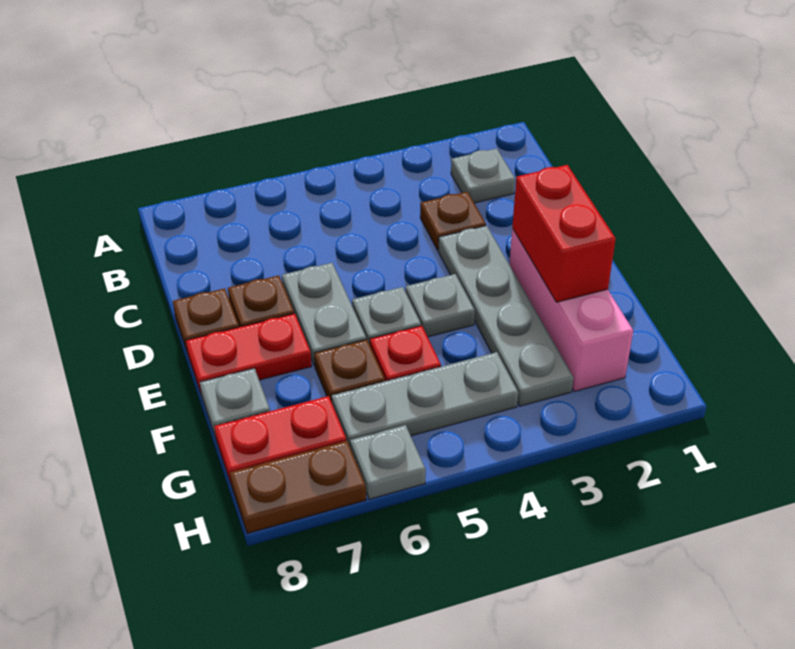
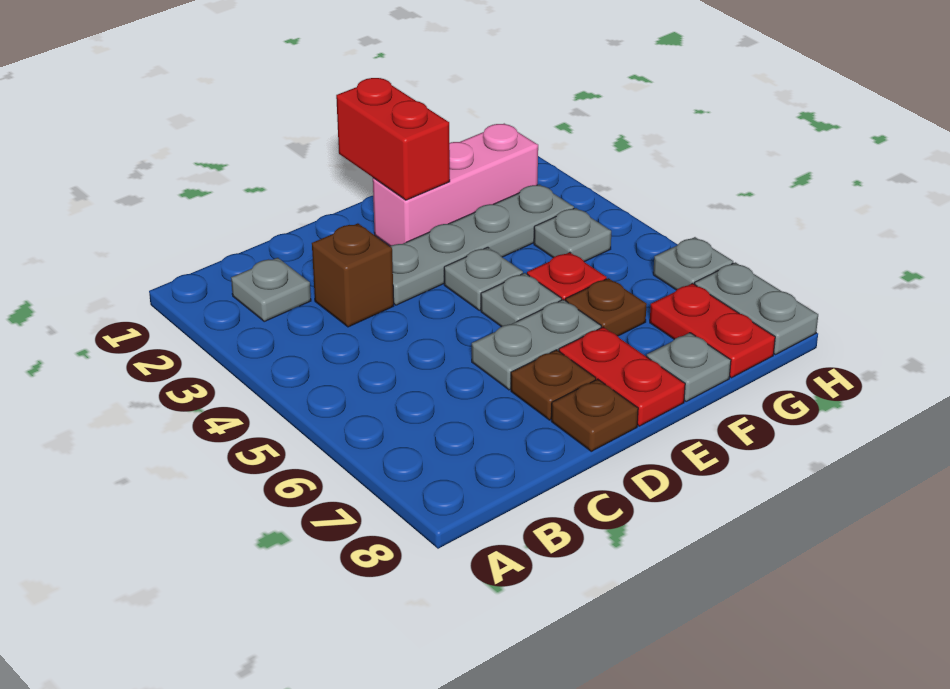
brown plate C3 level 1 -> brown brick C3 level 1
red brick E2:F2 level 2 -> red brick E1:E2 level 2
grey plate G4:G6 level 1 -> grey plate G4 level 1
brown plate H7:H8 level 1 -> grey plate H7:H8 level 1

